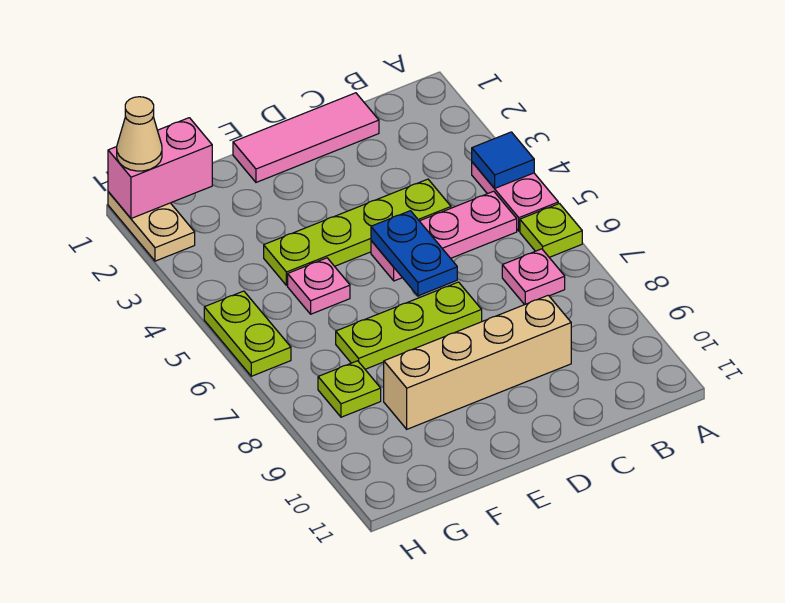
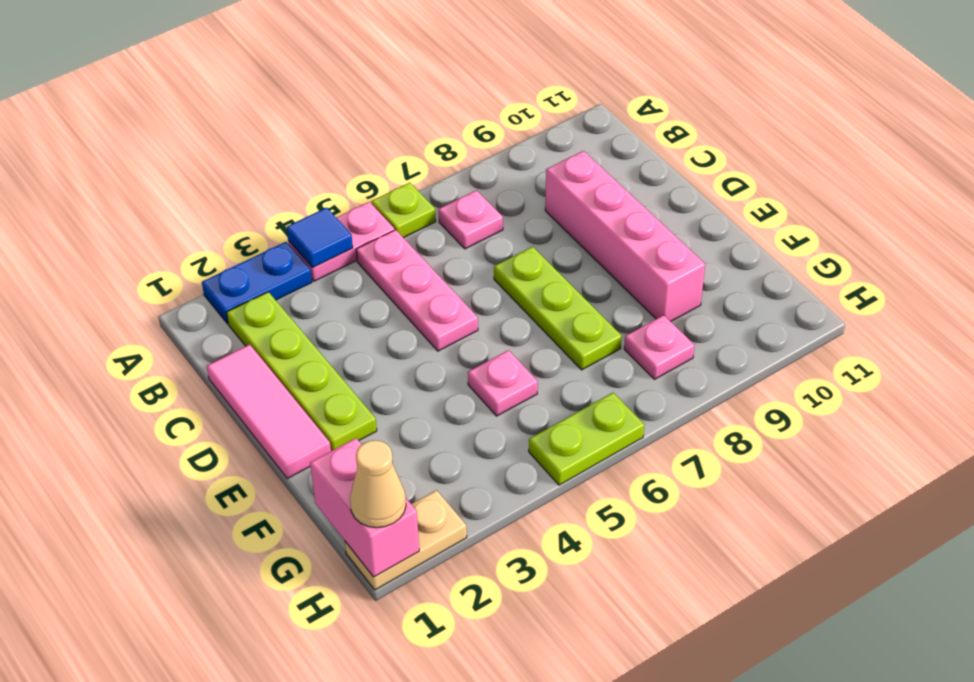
lime plate C4:F4 level 1 -> lime plate B2:E2 level 1
tan brick C9:F9 level 1 -> pink brick C9:F9 level 1
blue plate D5:D6 level 2 -> blue plate A2:A3 level 1
lime plate G8 level 1 -> pink plate G8 level 1

